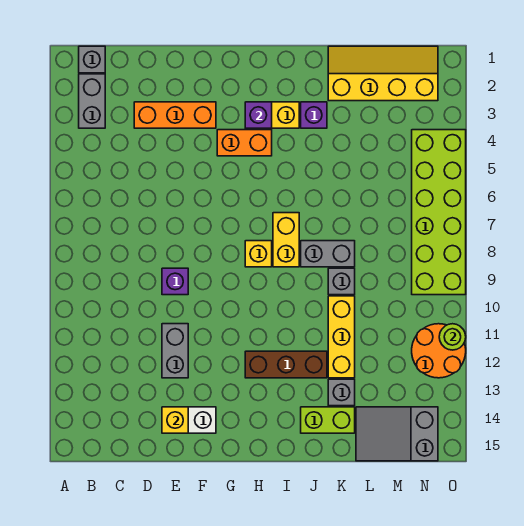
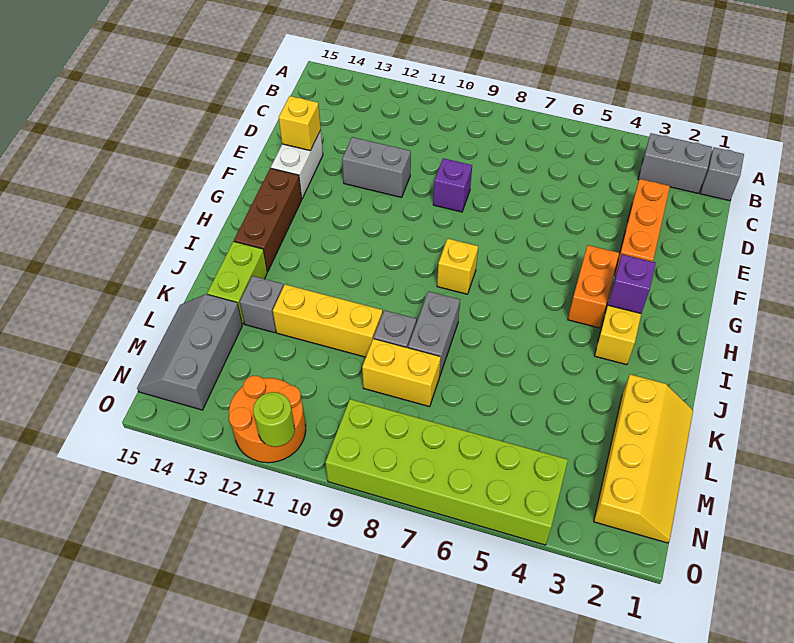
brown brick H12:J12 level 1 -> brown brick G14:I14 level 1
yellow brick I7:I8 level 1 -> yellow brick L8:L9 level 1
purple brick J3 level 1 -> none
grey slope L14:N15 level 1 top N -> grey slope L14:N15 level 1 top 14

